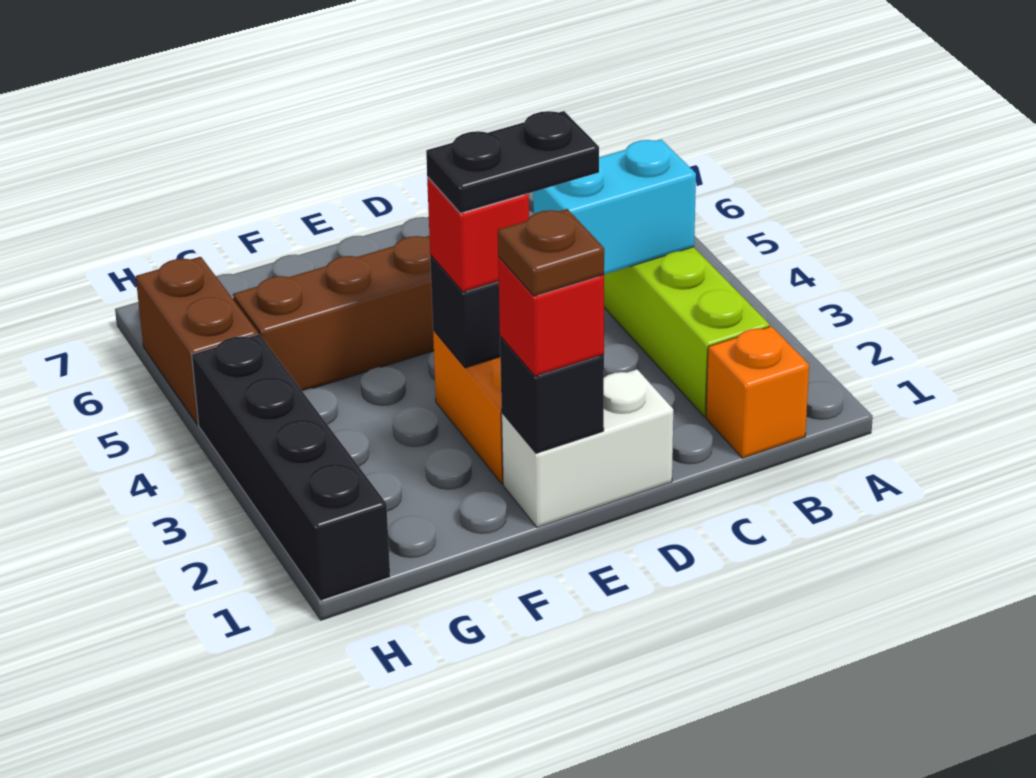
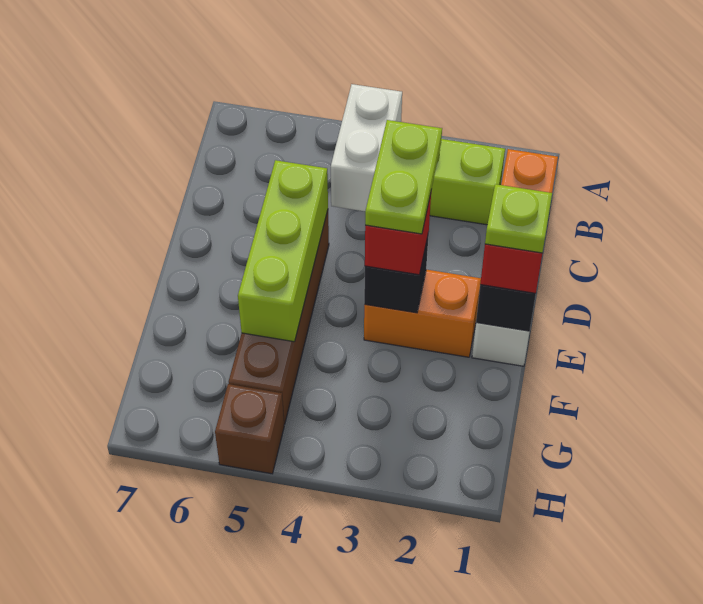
cyan brick B4:C4 level 2 -> white brick B4:C4 level 2
black plate D3:E3 level 4 -> lime plate D3:E3 level 4
none -> lime brick D5:F5 level 2
brown plate E1 level 4 -> lime plate E1 level 4
black brick H1:H4 level 1 -> none
brown brick H5:H6 level 1 -> brown brick H5 level 1

